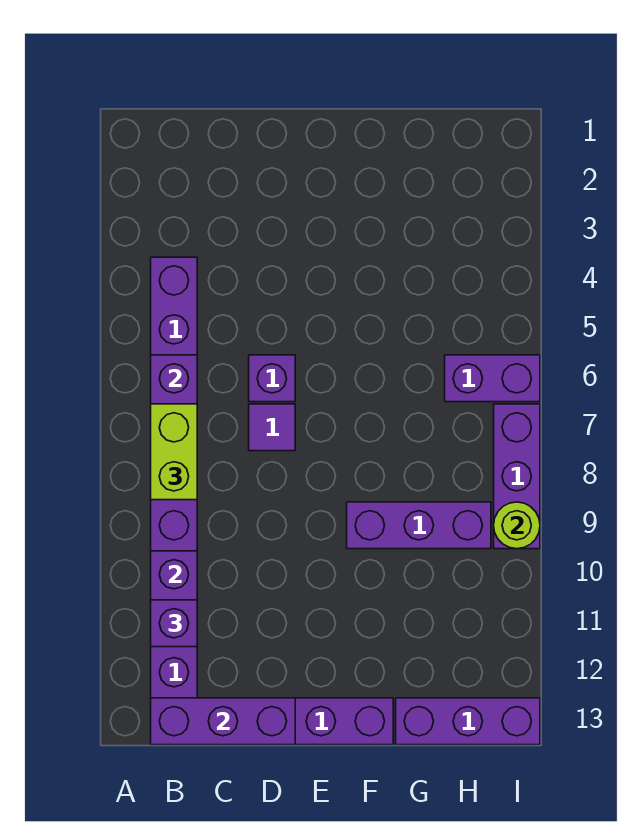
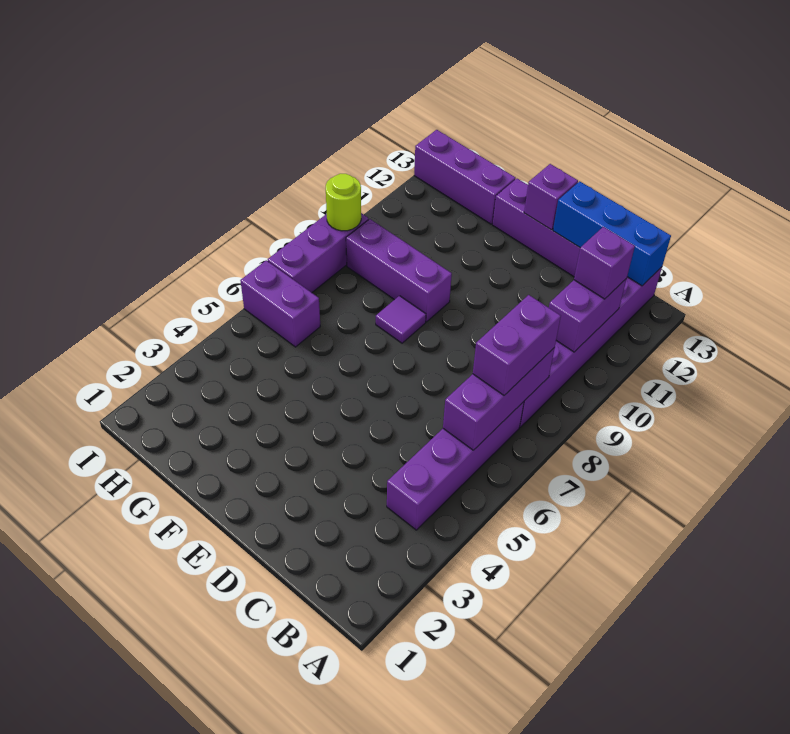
lime brick B7:B8 level 3 -> purple brick B7:B8 level 3
purple brick B13:D13 level 2 -> blue brick B13:D13 level 2
purple brick D6 level 1 -> purple brick E13 level 2
purple tile D7 level 1 -> purple tile F8 level 1

